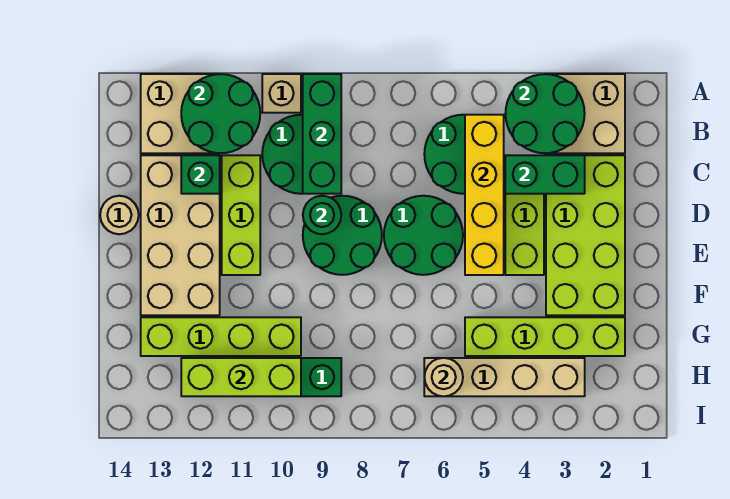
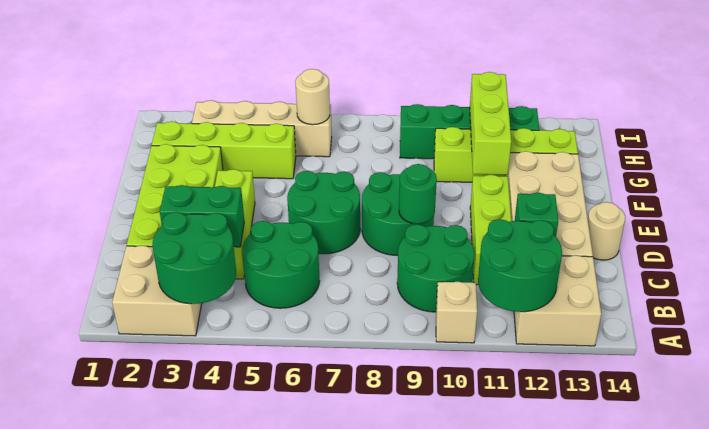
green brick A9:C9 level 2 -> none
yellow brick B5:E5 level 2 -> none
lime brick H10:H12 level 2 -> lime brick F11:H11 level 2

